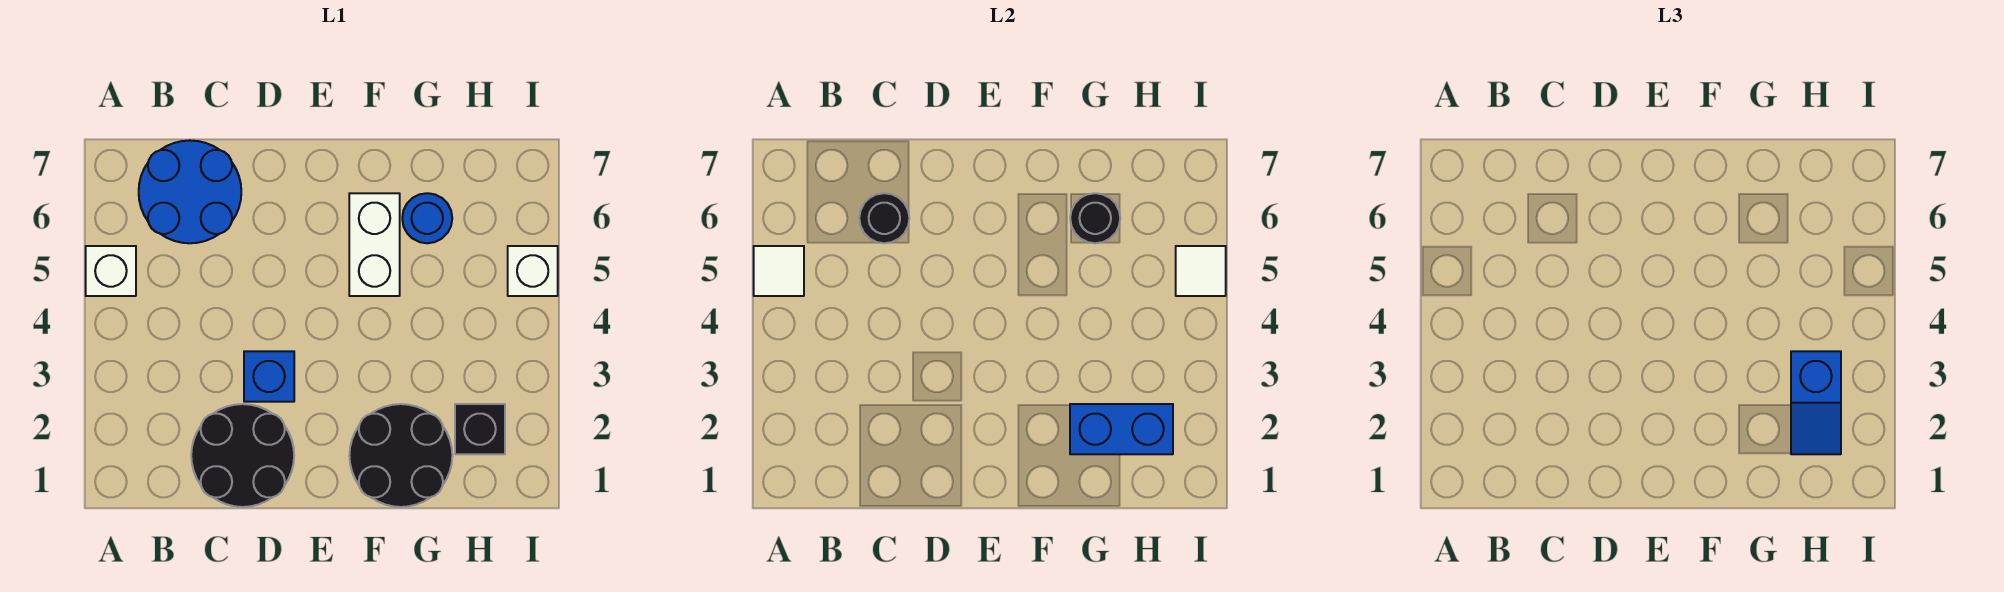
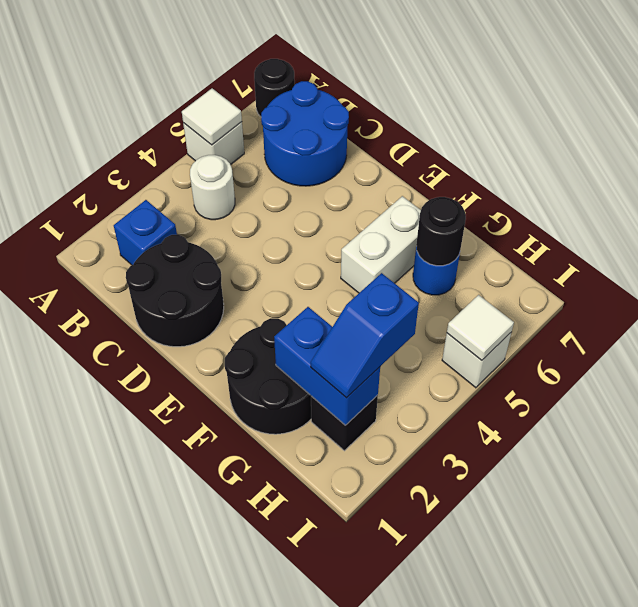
none -> white round brick B4 level 1
black round brick C6 level 2 -> black round brick A7 level 1
blue brick D3 level 1 -> blue brick B2 level 1

